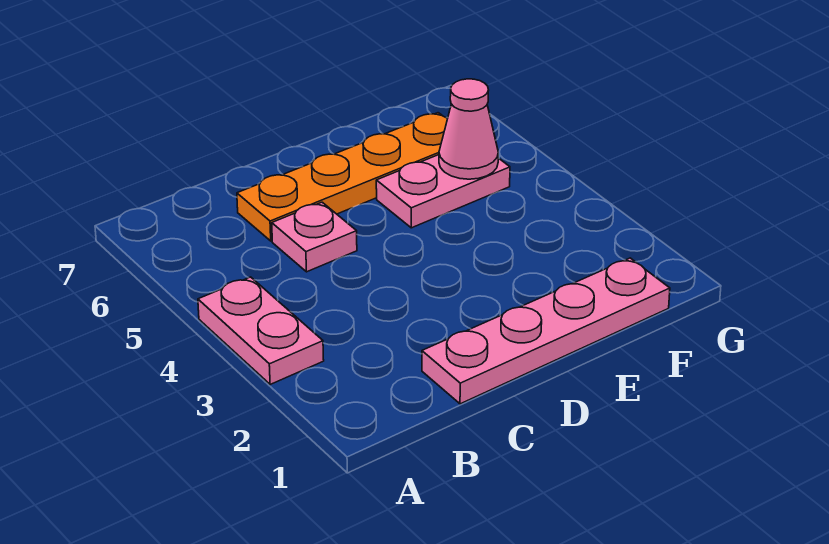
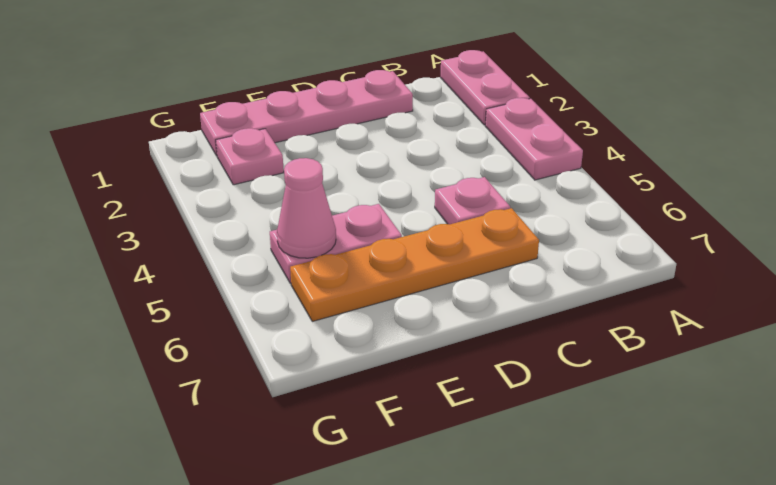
none -> pink plate A1:A2 level 1
none -> pink plate F2 level 1

